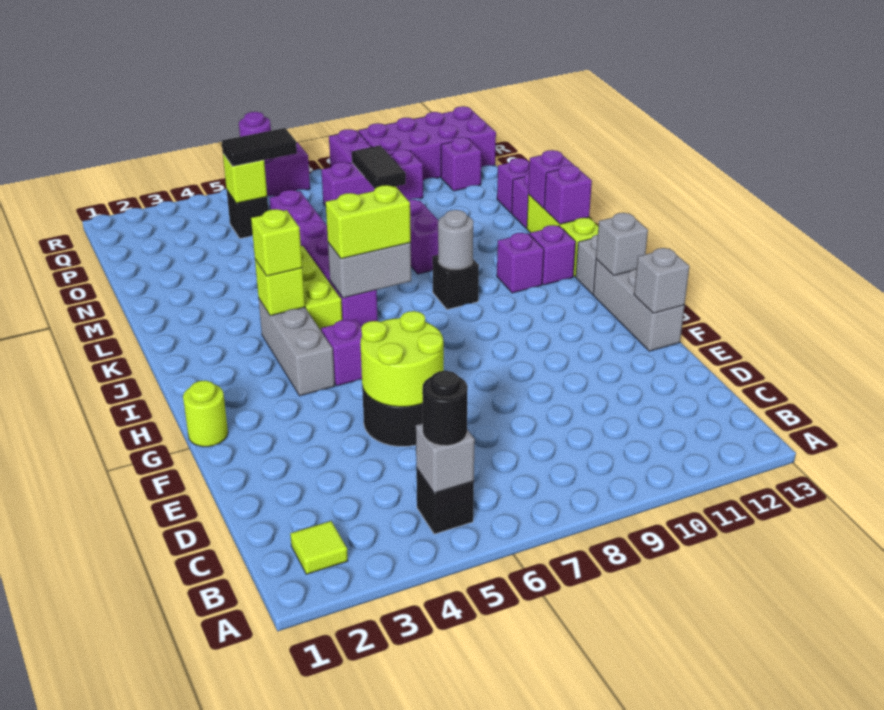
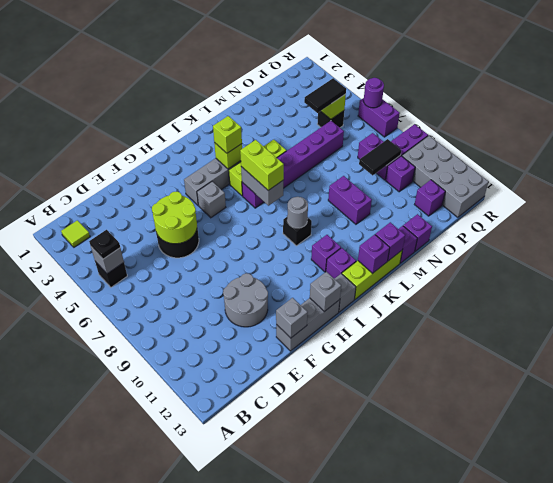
black round brick B5 level 3 -> black plate B5 level 3
none -> grey round brick E10:F11 level 1
lime round brick G1 level 1 -> none
purple brick H5 level 1 -> grey brick H5 level 1
purple brick L9:M9 level 1 -> purple brick M9:M10 level 1
black tile P5:P6 level 3 -> black tile O5:P5 level 3
purple brick Q10:R13 level 1 -> grey brick Q10:R13 level 1

